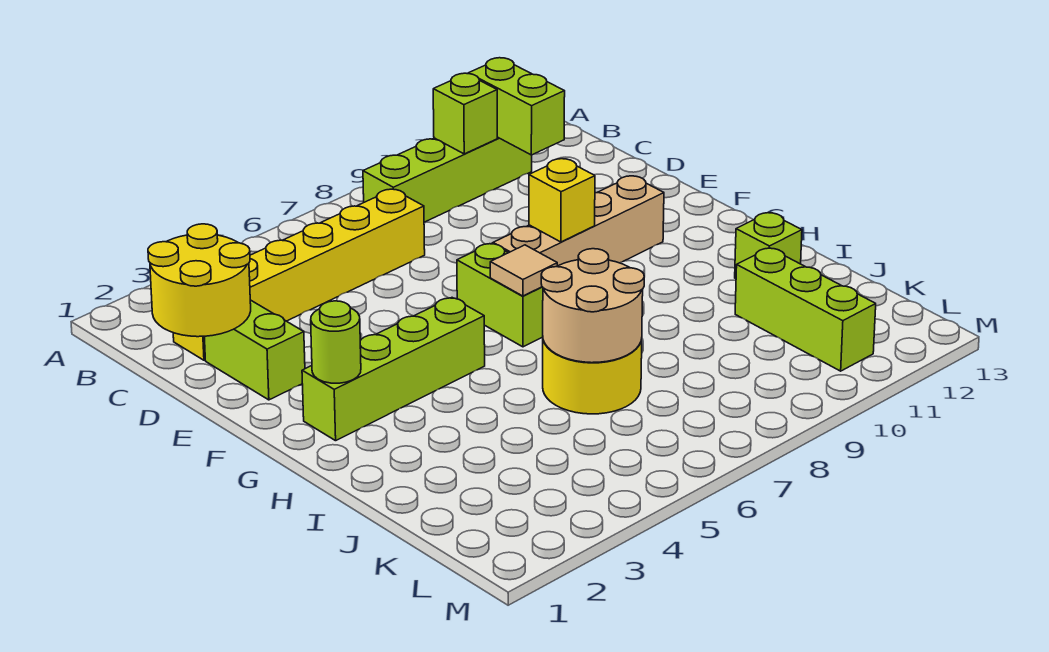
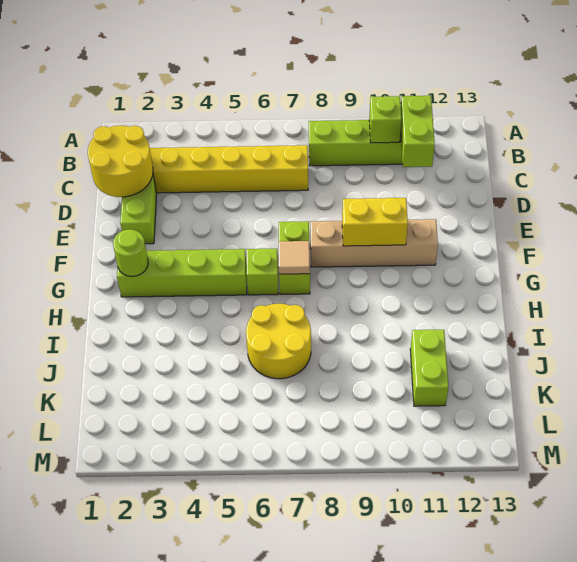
yellow brick F9 level 2 -> yellow brick F9:F10 level 2
tan round brick I6:J7 level 2 -> none
lime brick I12 level 1 -> lime brick G6 level 1
lime brick J11:L11 level 1 -> lime brick J11:K11 level 1

